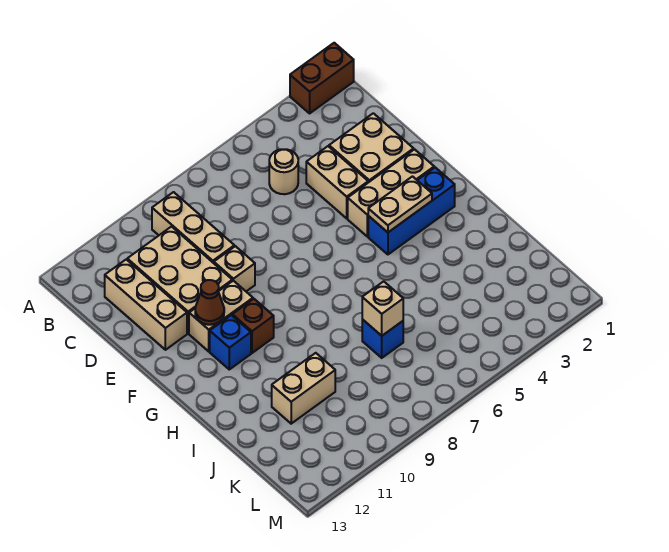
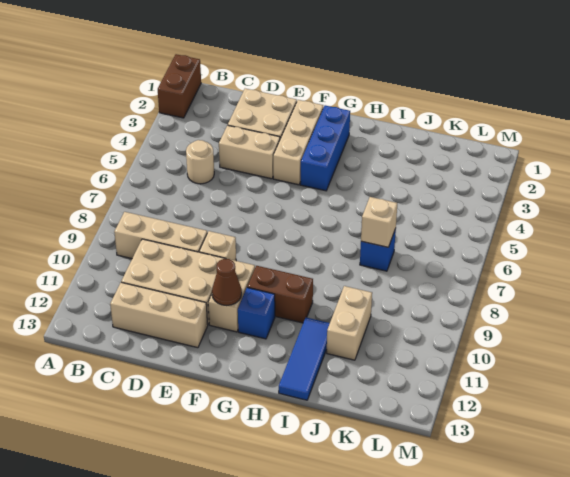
tan plate G3:G4 level 2 -> none
brown brick G10 level 1 -> brown brick G10:H10 level 1
none -> blue tile I11:I13 level 1

